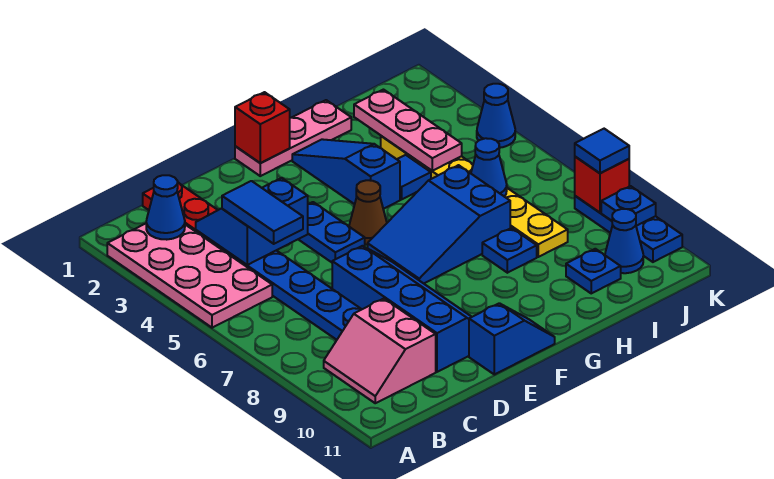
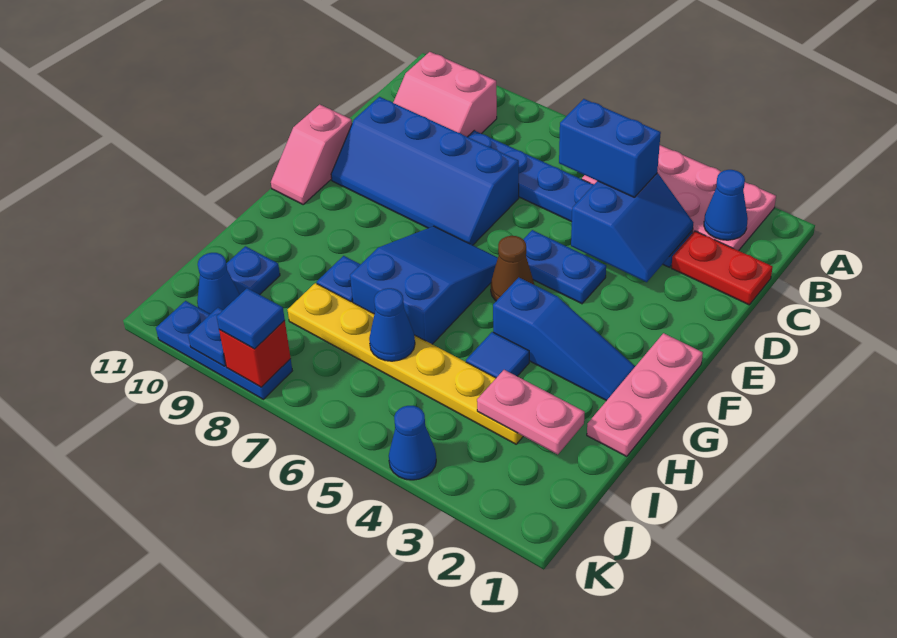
pink slope B9:C10 level 1 top C -> pink slope B9:C10 level 1 top B
blue tile C4:C5 level 3 -> blue brick C4:C5 level 3
blue slope E11:F11 level 1 top E -> pink slope E11:F11 level 1 top E
red brick F1 level 2 -> none
pink plate I2:I4 level 2 -> pink plate I2:I3 level 2

